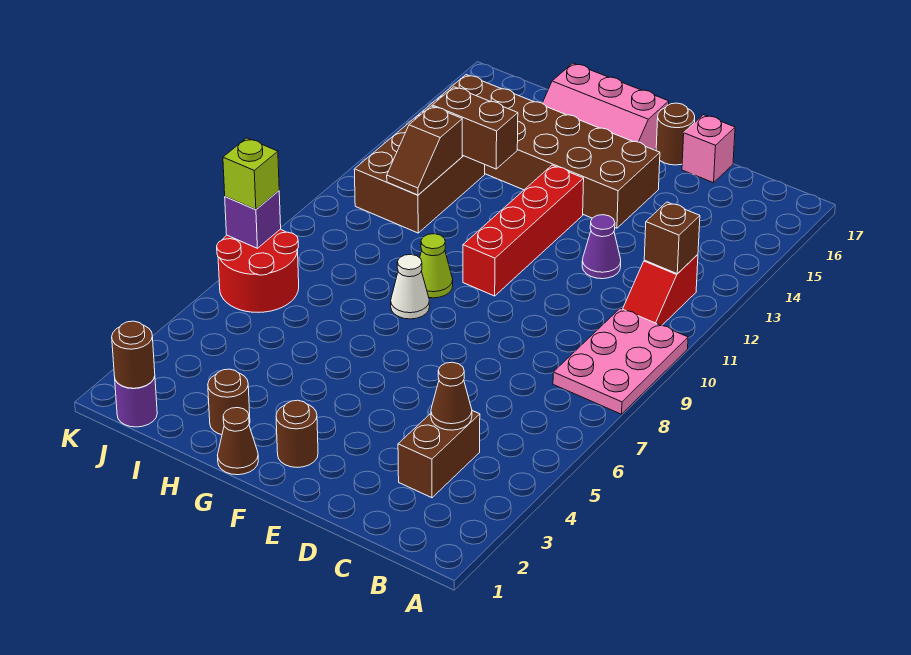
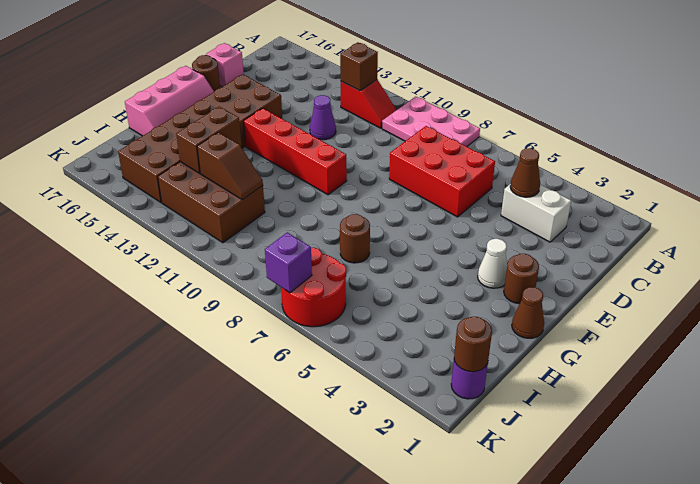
brown brick C3:C4 level 1 -> white brick C3:C4 level 1
none -> red brick C6:D8 level 1
white cone G8 level 1 -> white cone F3 level 1
lime cone G9 level 1 -> none
brown round brick H2 level 1 -> brown round brick H7 level 1
lime brick K7 level 3 -> none

